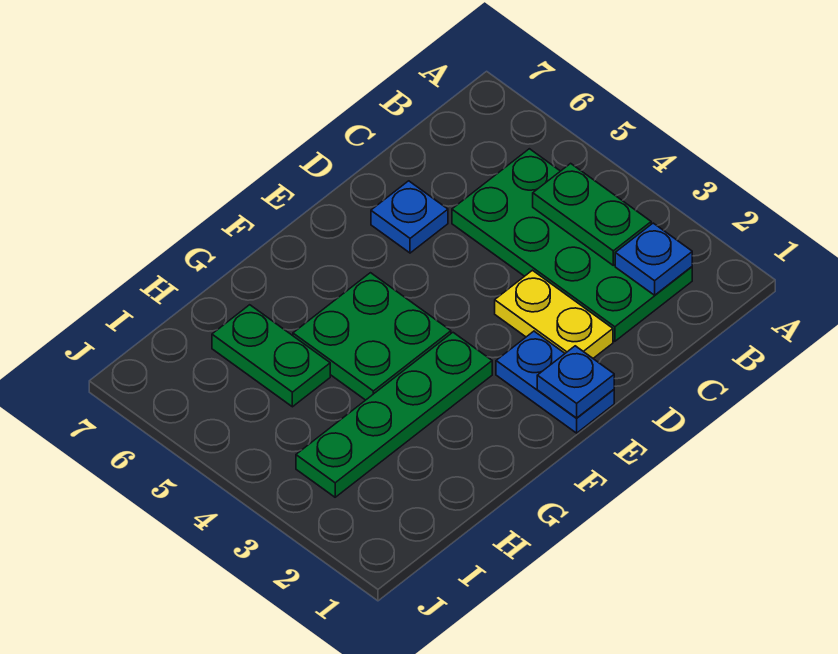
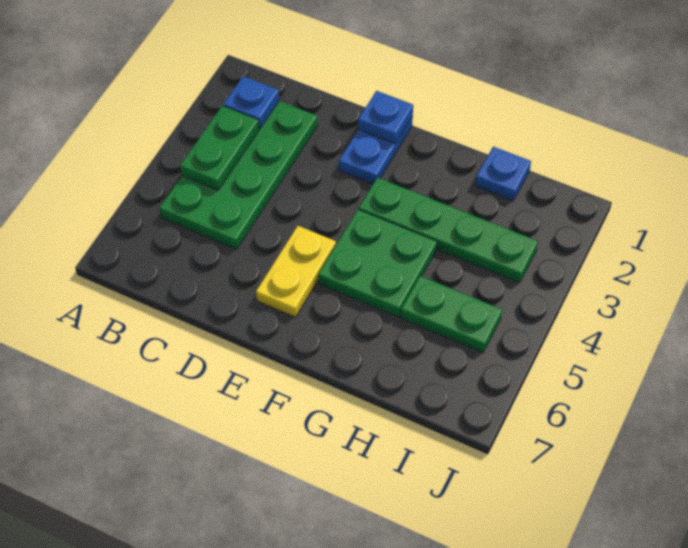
yellow plate D2:D3 level 1 -> yellow plate E5:E6 level 1
blue plate D6 level 1 -> blue plate H1 level 1
green plate H5:H6 level 1 -> green plate H5:I5 level 1

